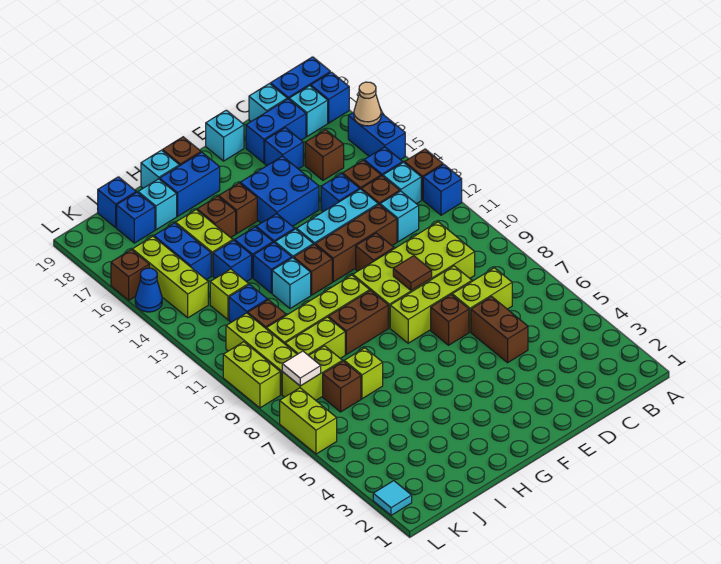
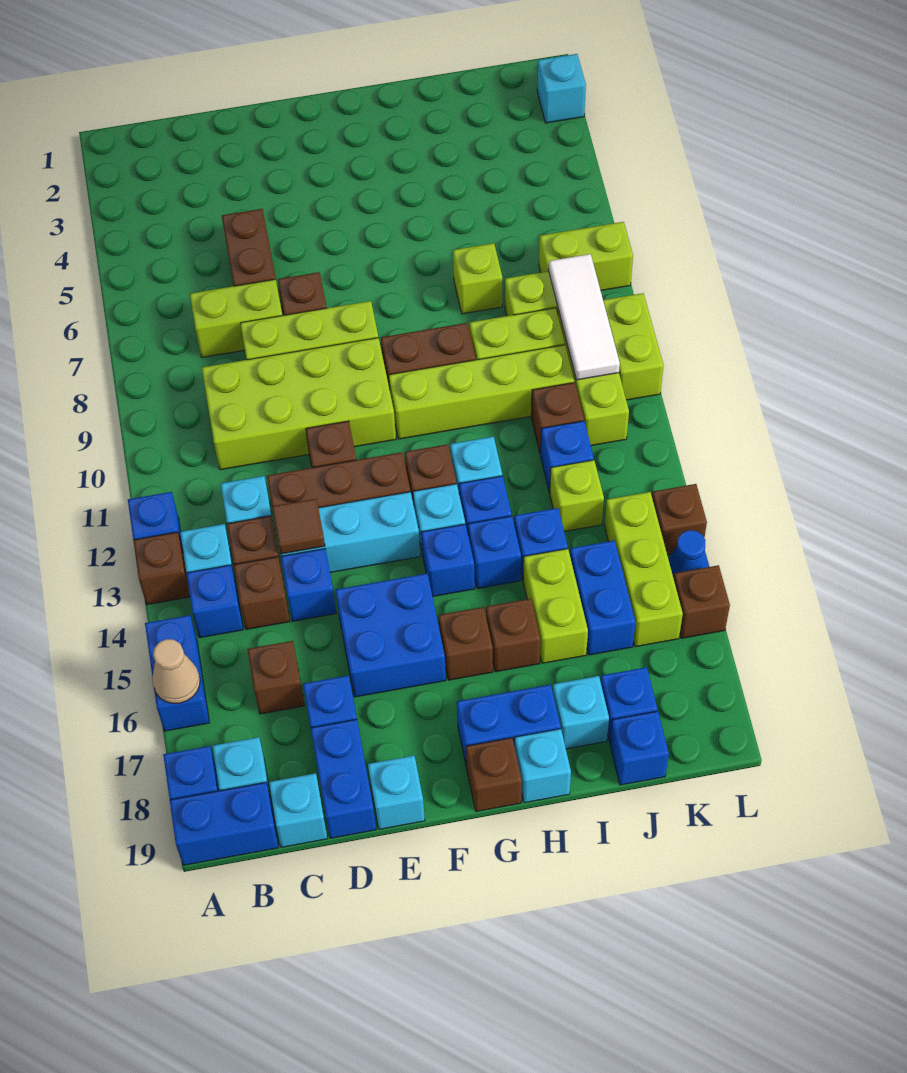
blue brick C18:D18 level 1 -> blue brick D18:D19 level 1
brown tile E9 level 2 -> brown tile D13 level 2
brown brick J7 level 1 -> brown brick L14 level 1
white tile K8 level 2 -> white tile K8:K10 level 2
cyan tile L2 level 1 -> cyan brick L2 level 1
lime brick L6:L7 level 1 -> lime brick K7:L7 level 1

